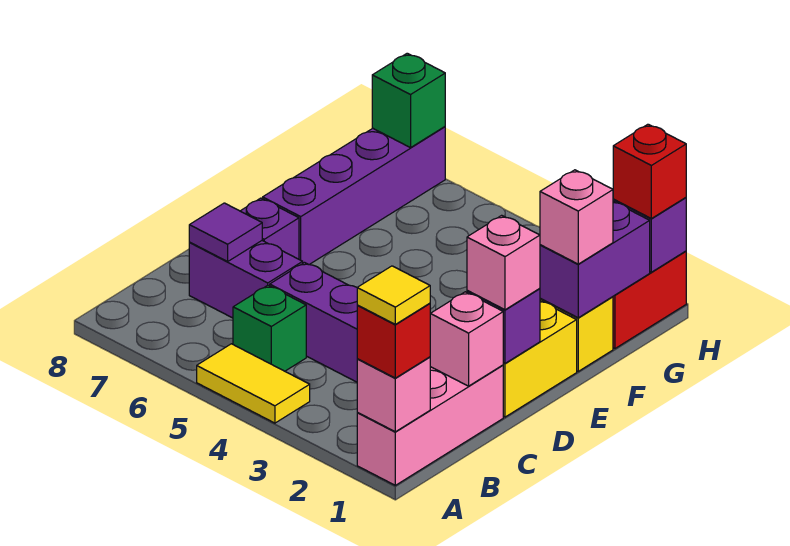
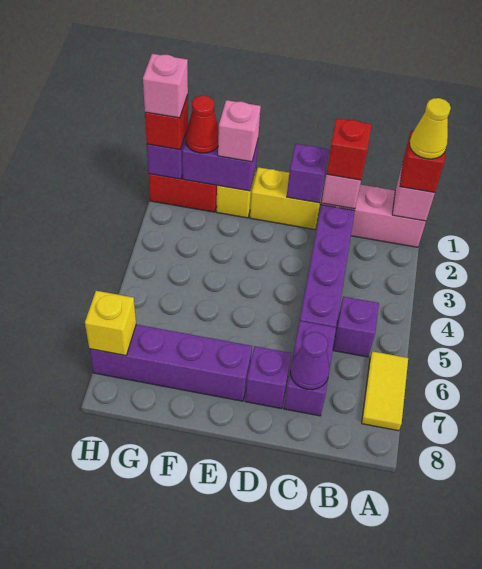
yellow tile A1 level 4 -> yellow cone A1 level 4
yellow tile A4:A5 level 1 -> yellow tile A6:A7 level 1
green brick B5 level 1 -> purple brick B5 level 1
none -> red brick C1 level 3
purple tile C7 level 2 -> purple cone C7 level 2
pink brick D1 level 3 -> pink brick H1 level 4
none -> red cone G1 level 3
green brick H7 level 2 -> yellow brick H7 level 2

